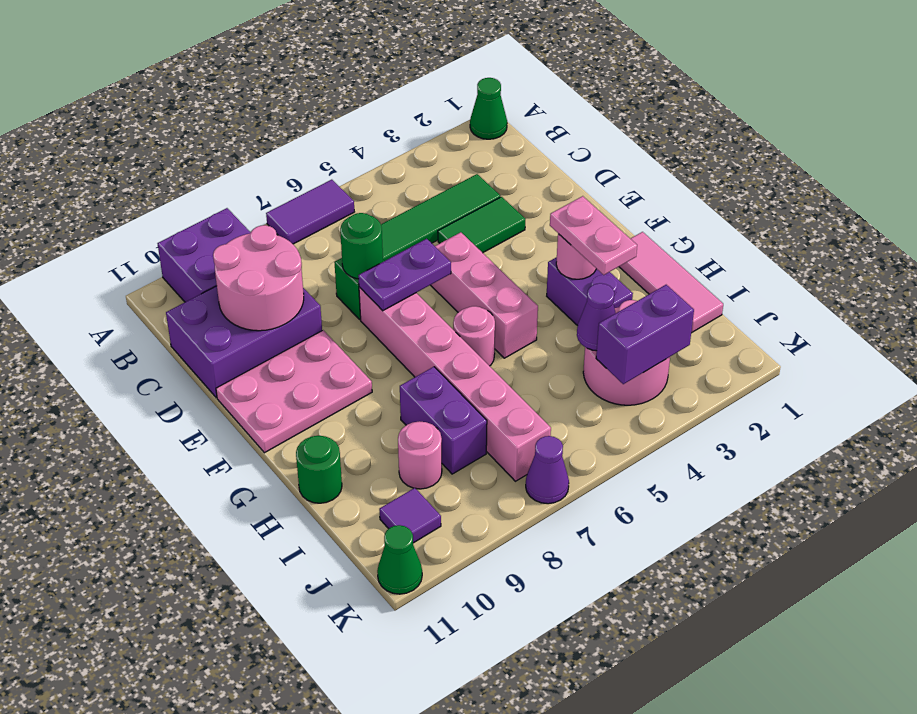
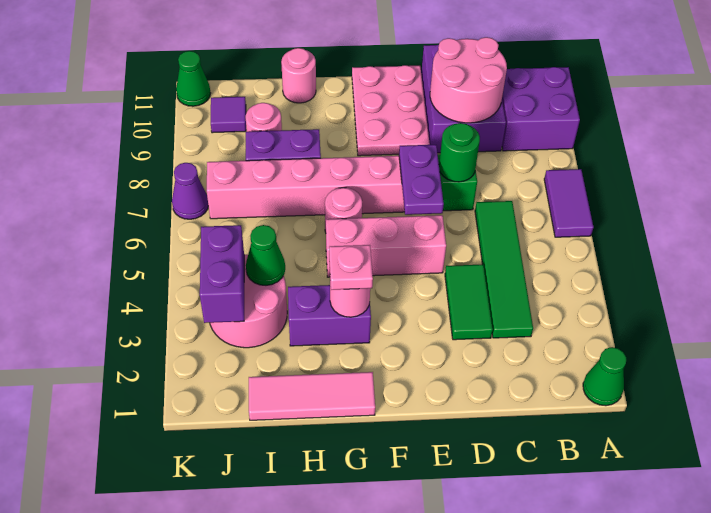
pink plate G3:H3 level 3 -> pink plate G3 level 3
green round brick H11 level 1 -> pink round brick H11 level 1
purple cone I4 level 2 -> green cone I4 level 2

